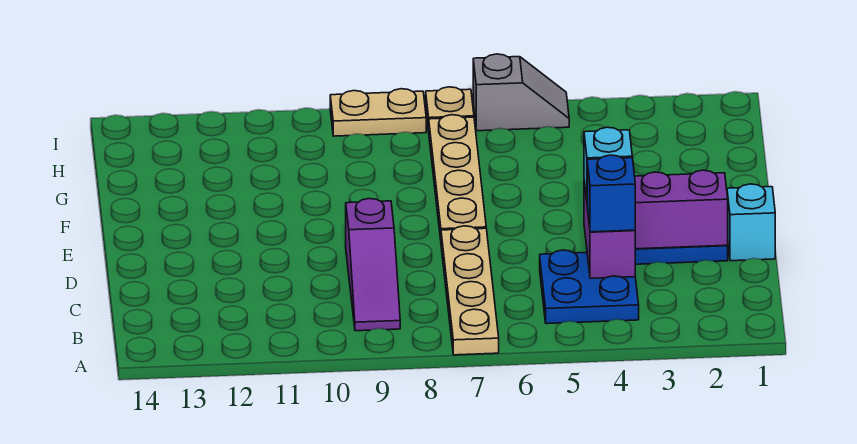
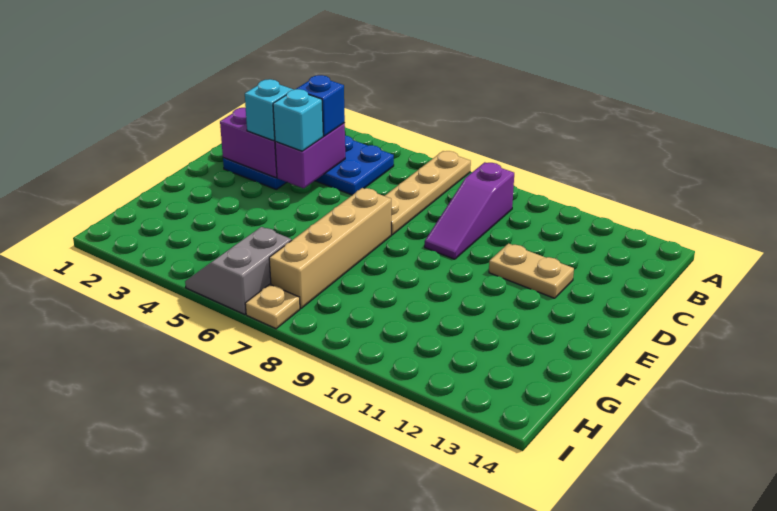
purple slope B9:D9 level 1 top D -> purple slope B9:D9 level 1 top B
cyan brick D1 level 1 -> cyan brick D3 level 3
tan plate E7:H7 level 1 -> tan brick E7:H7 level 1
grey slope I5:I6 level 1 top 6 -> grey slope H5:I6 level 1 top 6
tan plate I8:I9 level 1 -> tan plate D11:D12 level 1

